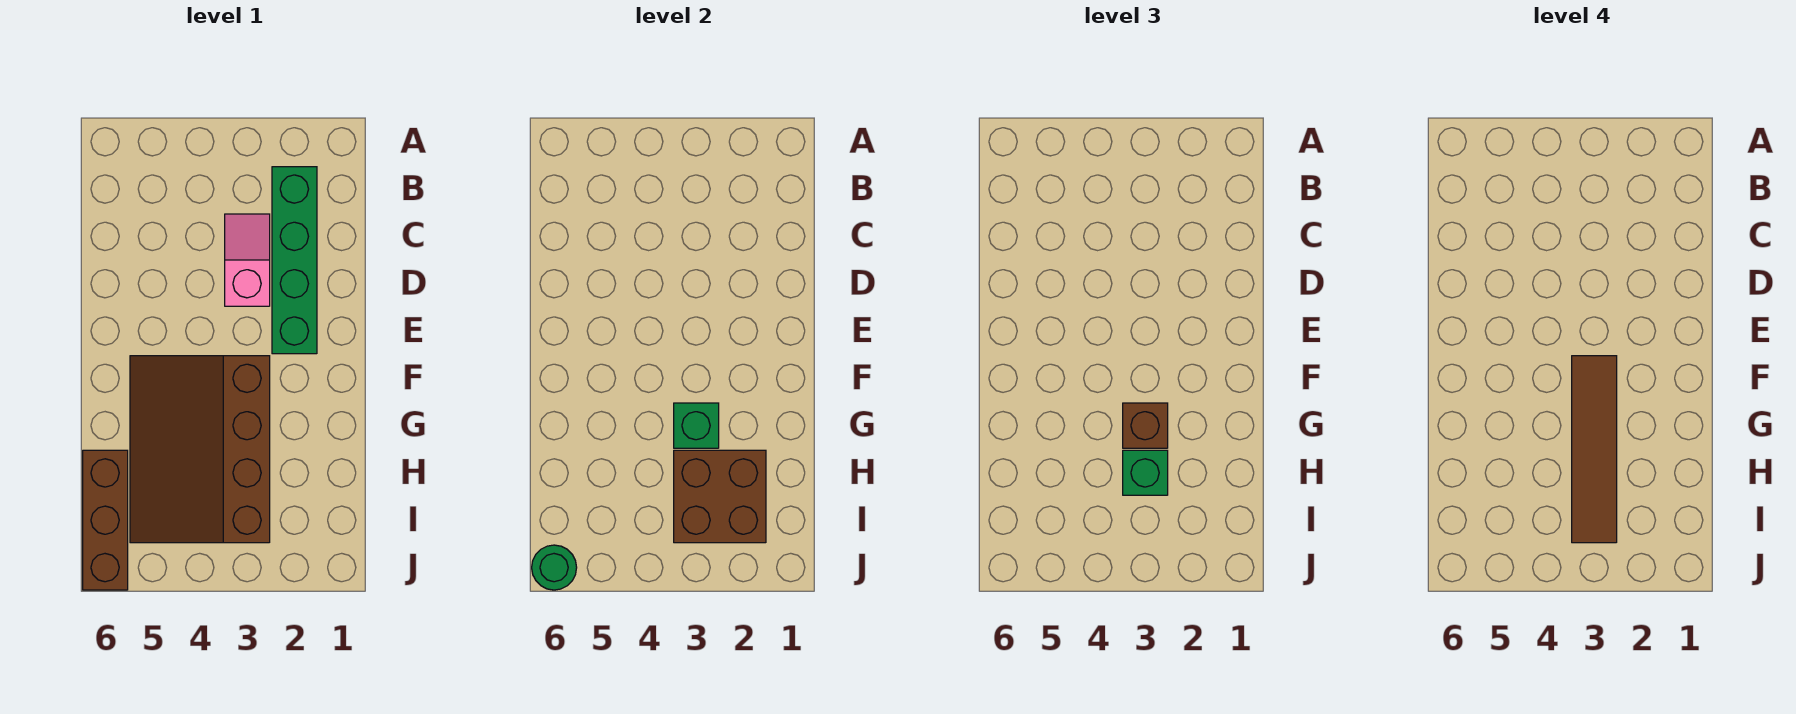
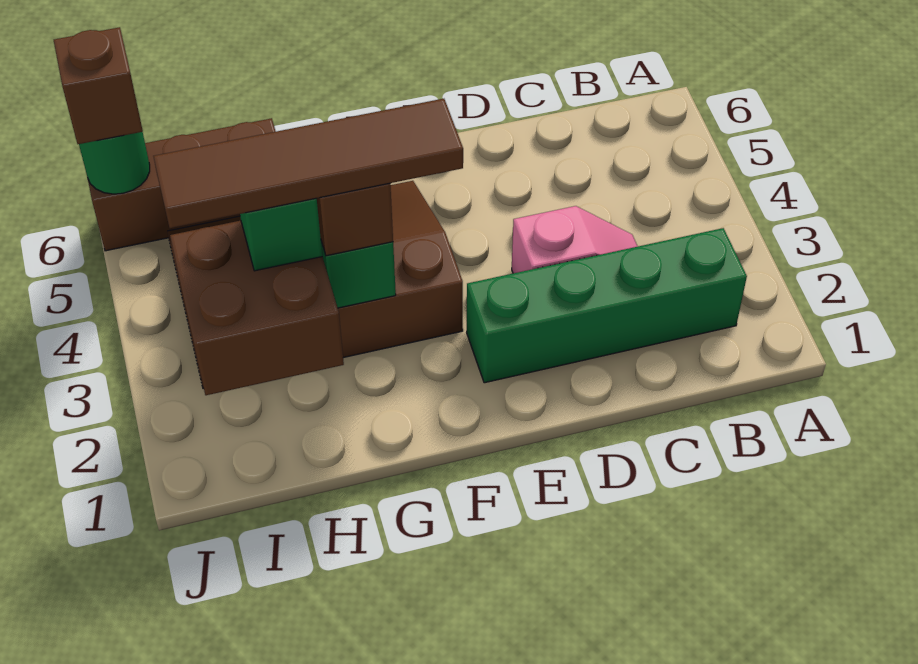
none -> brown brick J6 level 3

